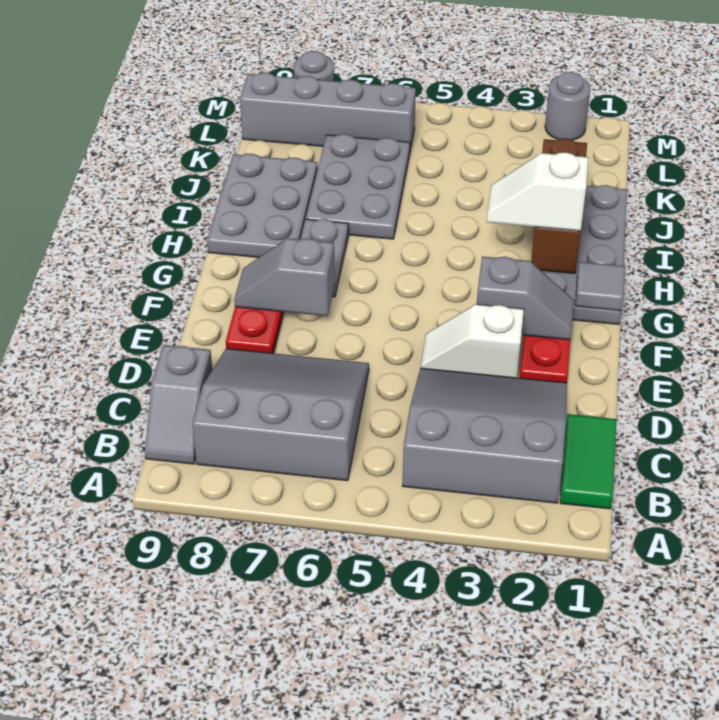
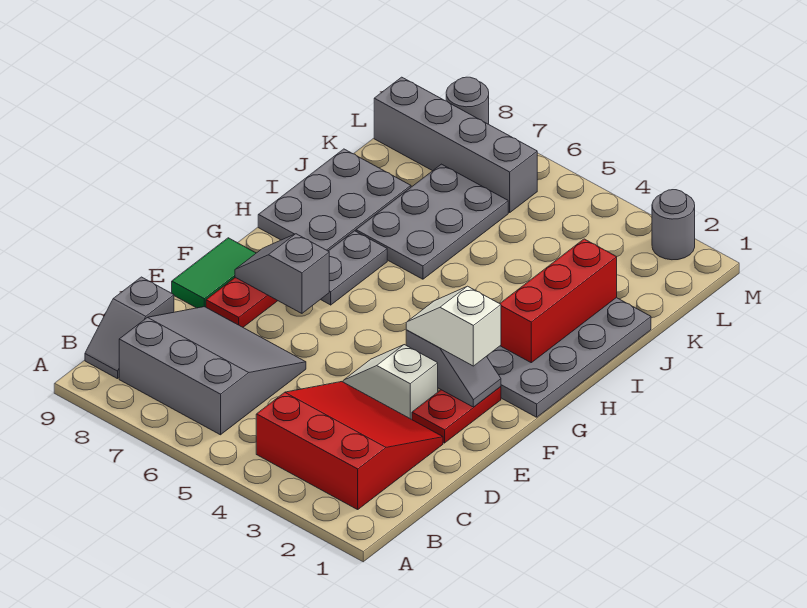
green tile B1:C1 level 1 -> green tile E9:F9 level 1
grey slope B2:D4 level 1 top B -> red slope B2:D4 level 1 top B
grey tile G1 level 2 -> none
brown brick H2:J2 level 2 -> red brick H2:J2 level 2
white slope H2:H3 level 3 top 2 -> white slope F2:F3 level 3 top 2

